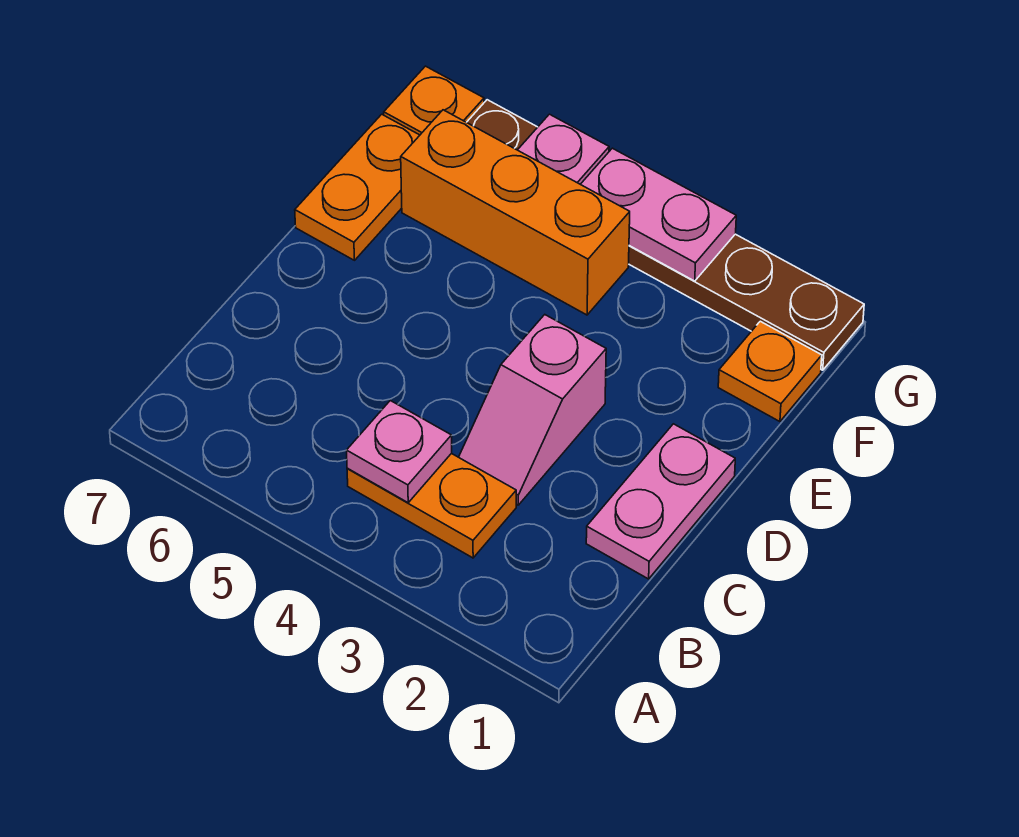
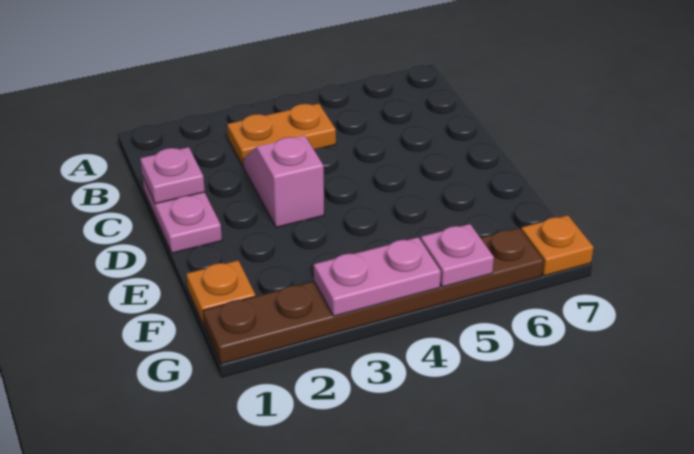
pink plate B4 level 2 -> pink plate C1 level 2
orange plate E7:F7 level 1 -> none
orange brick F4:F6 level 1 -> none

